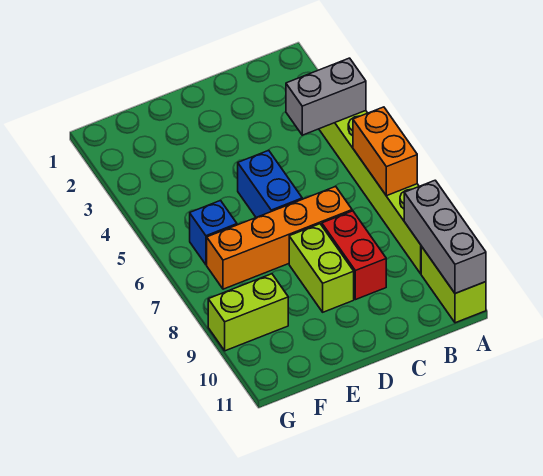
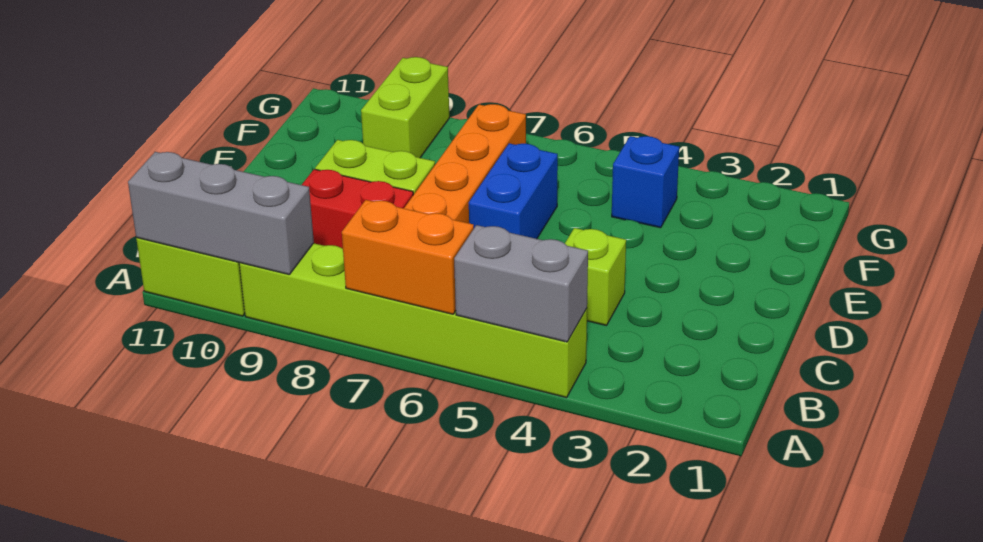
grey brick A4:B4 level 2 -> grey brick A4:A5 level 2
none -> lime brick C4 level 1
blue brick D5:D6 level 1 -> blue brick D6:E6 level 1
blue brick F6 level 1 -> blue brick F4 level 1

